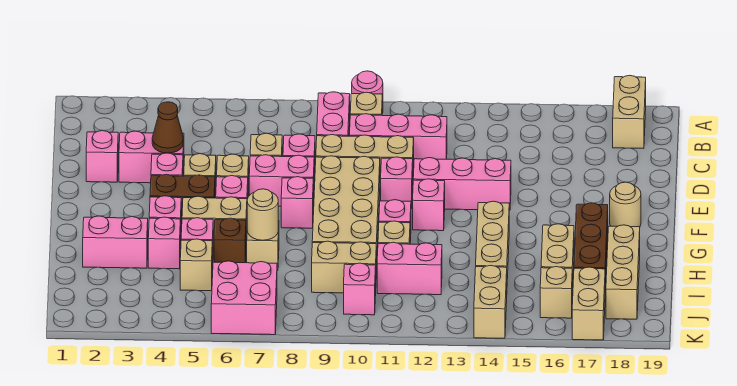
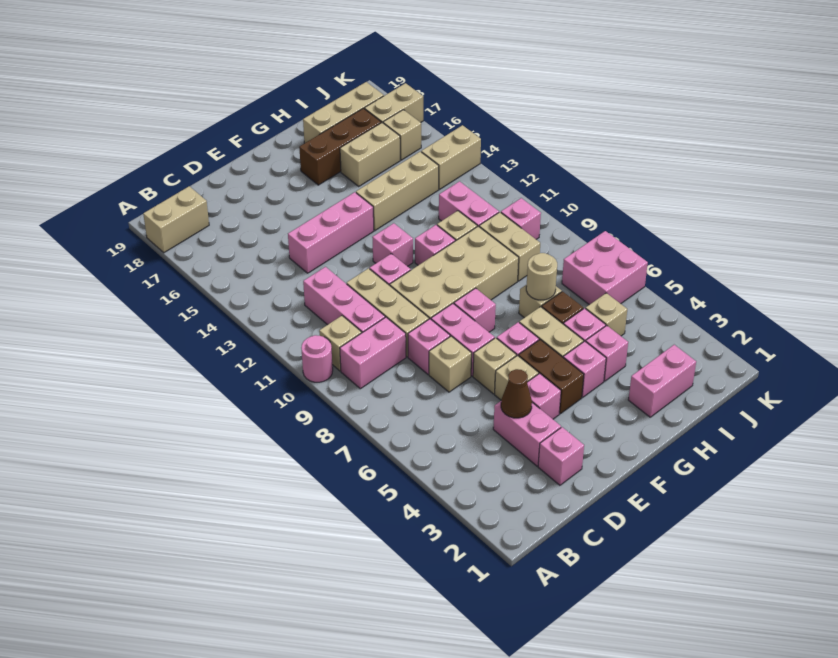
pink brick E12:E14 level 1 -> pink brick D14:F14 level 1
tan round brick F18 level 1 -> none
pink brick H2:H3 level 1 -> pink brick H2:I2 level 1

